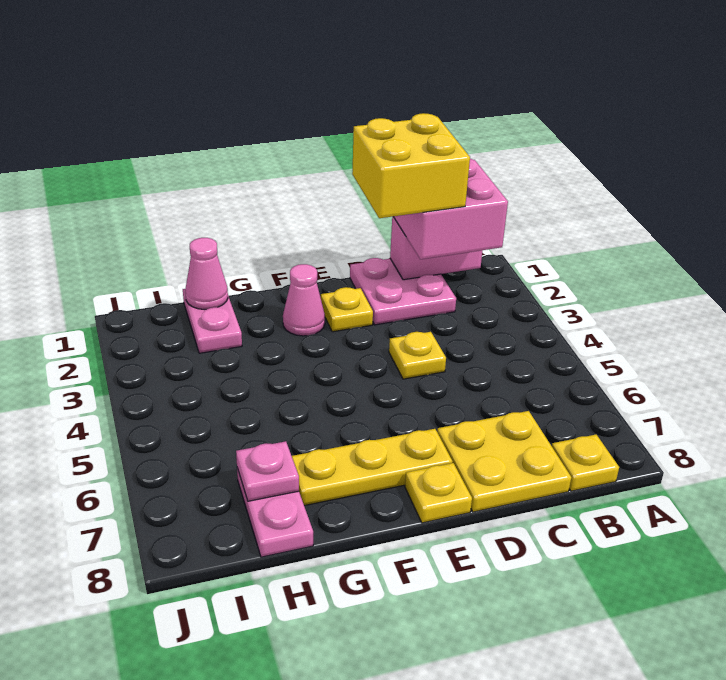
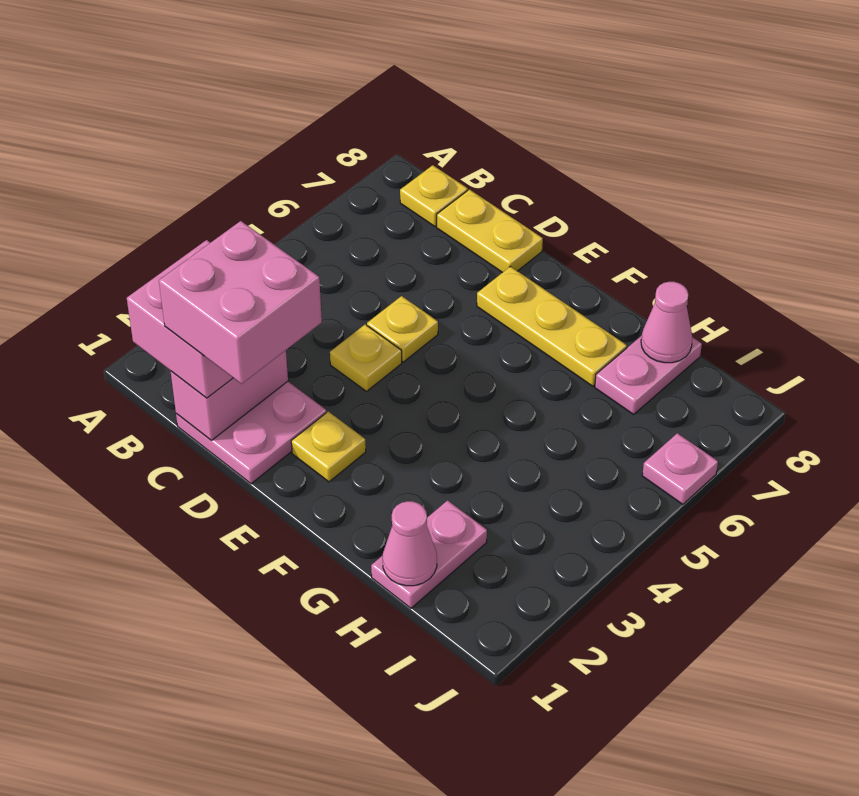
pink brick B1:C1 level 2 -> pink brick C1:C2 level 2
yellow brick C1:D2 level 4 -> pink brick C1:D2 level 4
yellow plate C7:D8 level 1 -> yellow plate C8:D8 level 1
yellow plate E8 level 1 -> yellow plate D5 level 1
pink cone F2 level 1 -> pink cone H8 level 2
pink plate H7 level 2 -> pink plate J6 level 1

